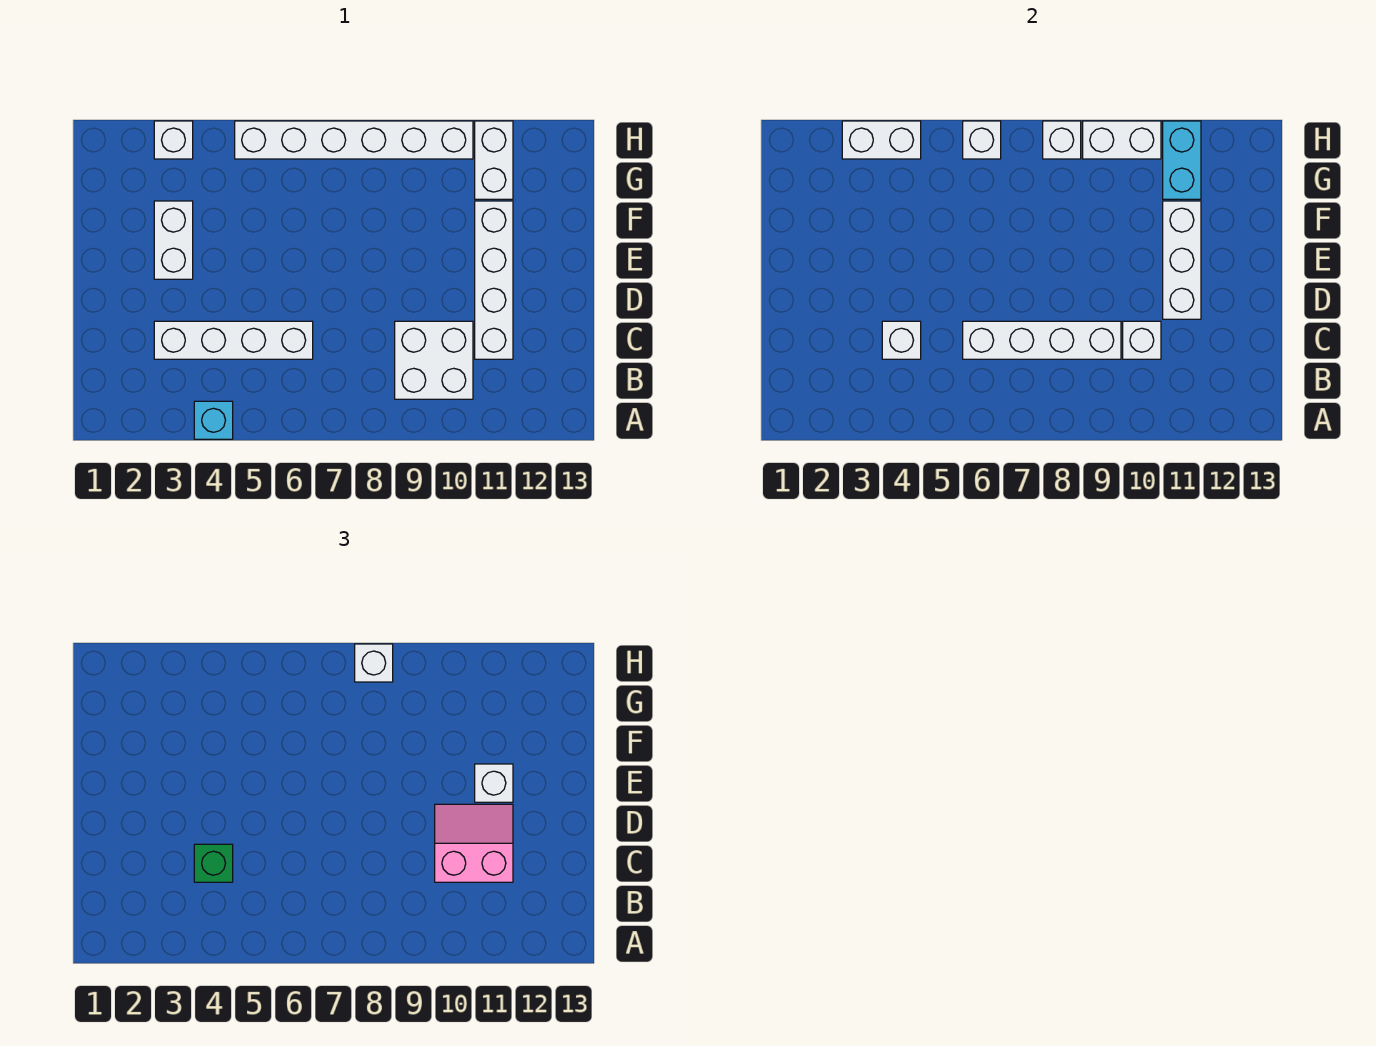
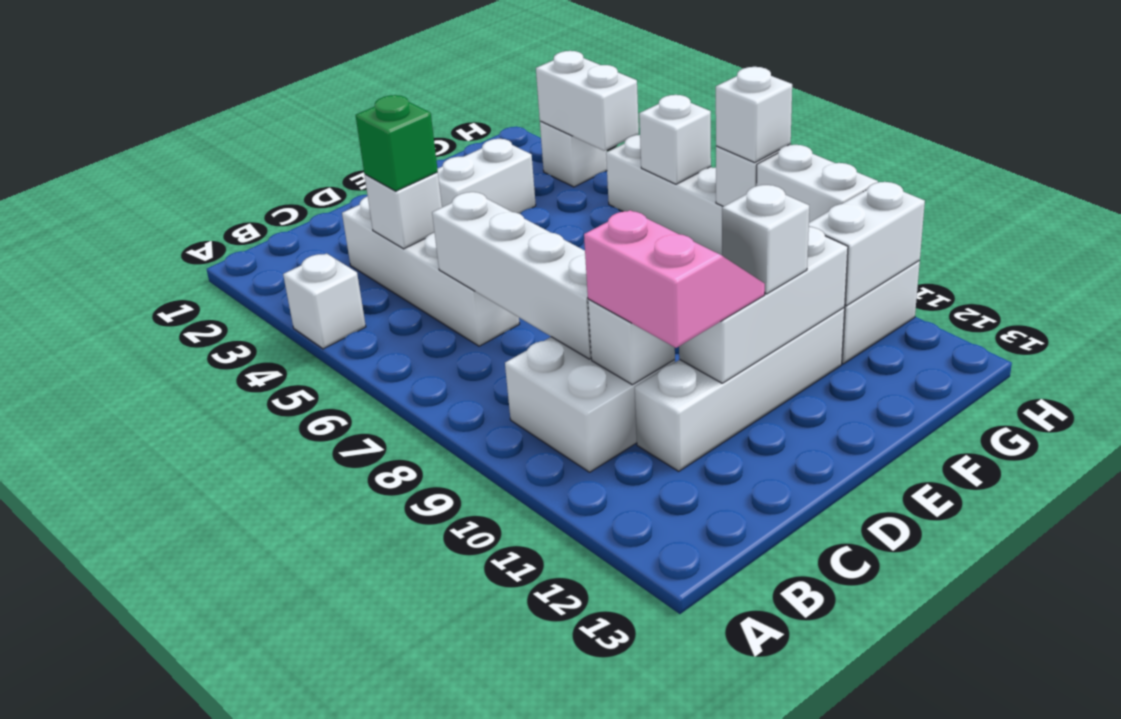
cyan brick A4 level 1 -> white brick A4 level 1
cyan brick G11:H11 level 2 -> white brick G11:H11 level 2

